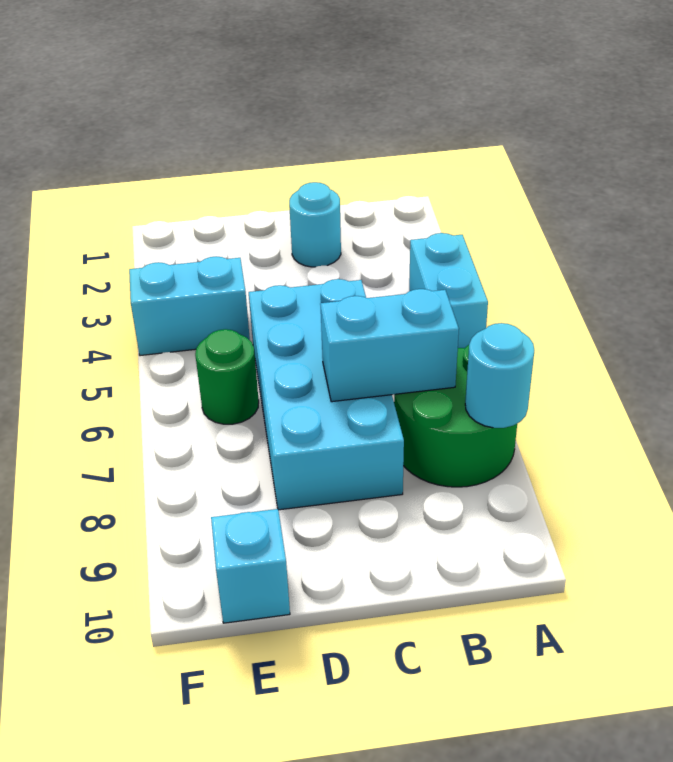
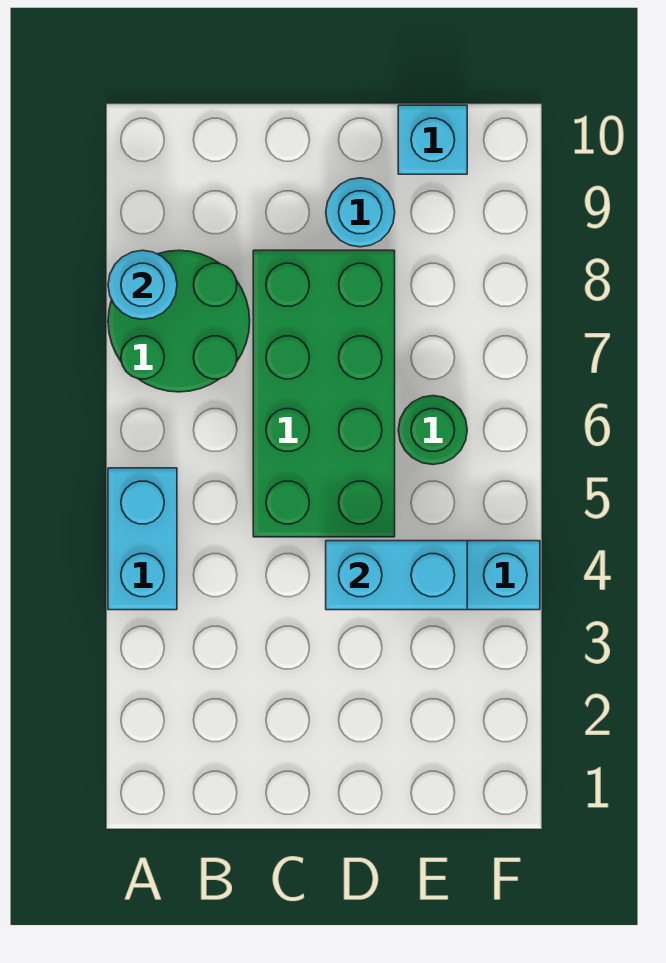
cyan brick B7:C7 level 2 -> cyan brick D4:E4 level 2
cyan round brick C2 level 1 -> cyan round brick D9 level 1
cyan brick C5:D8 level 1 -> green brick C5:D8 level 1

